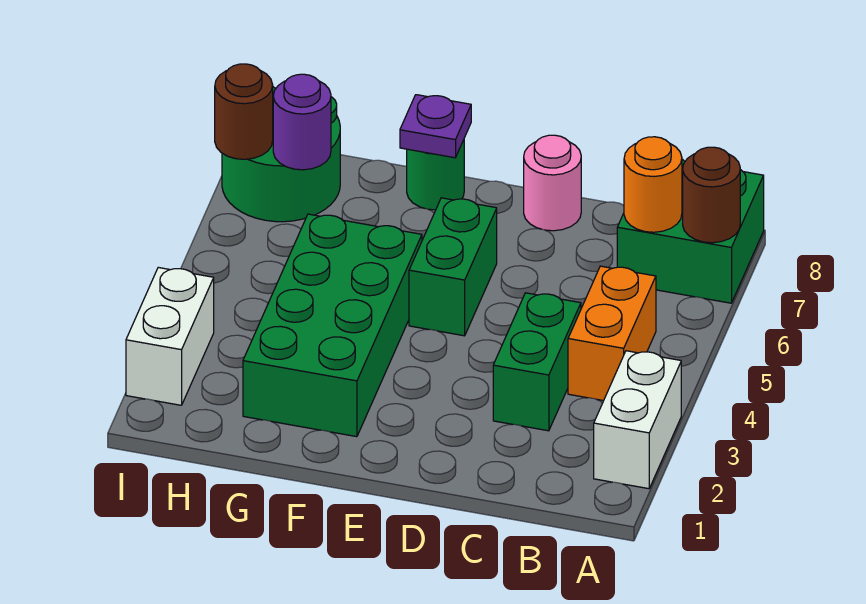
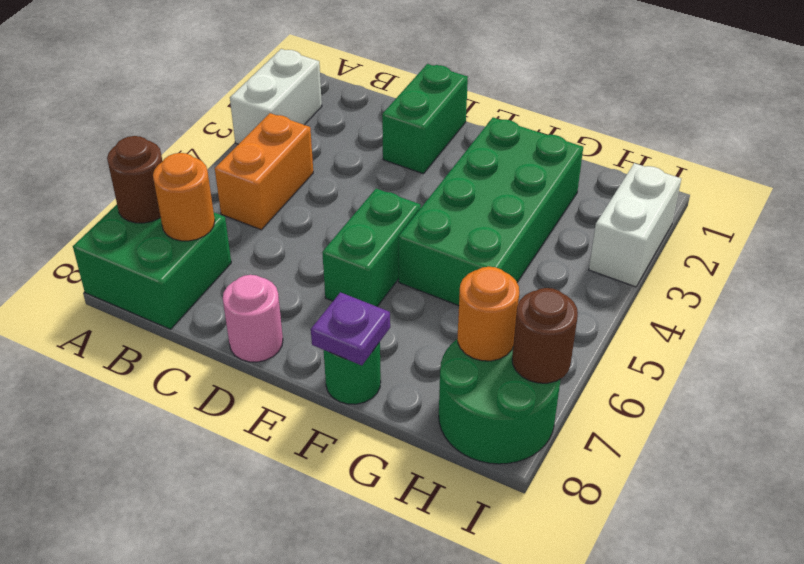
green brick C3:C4 level 1 -> green brick D1:D2 level 1
purple round brick H7 level 2 -> orange round brick H7 level 2

